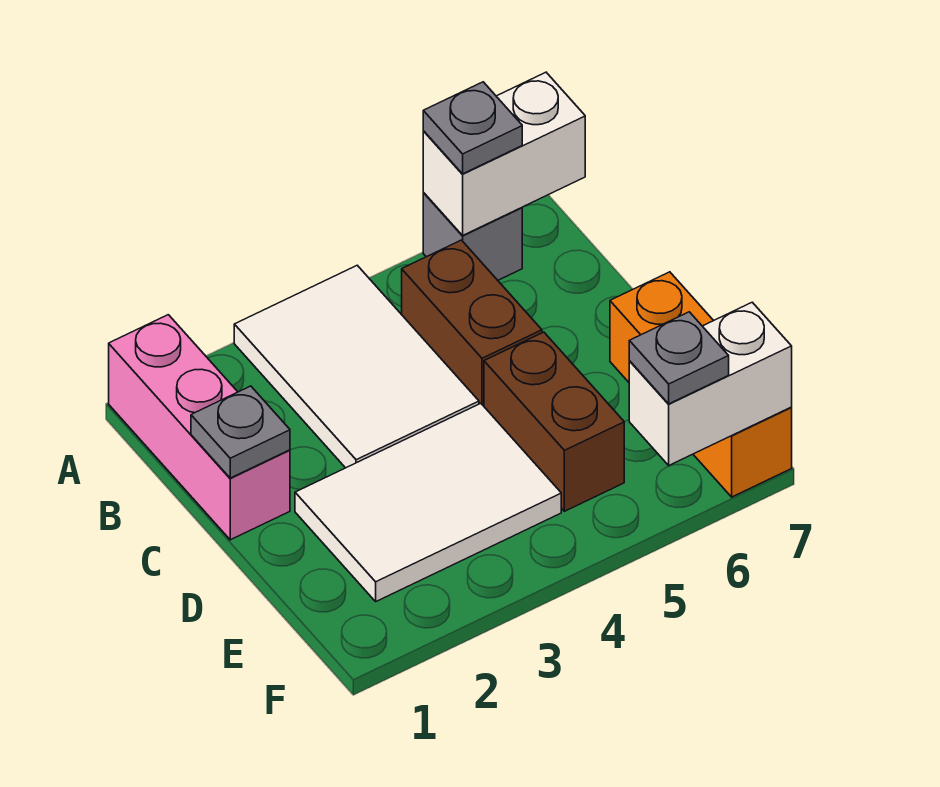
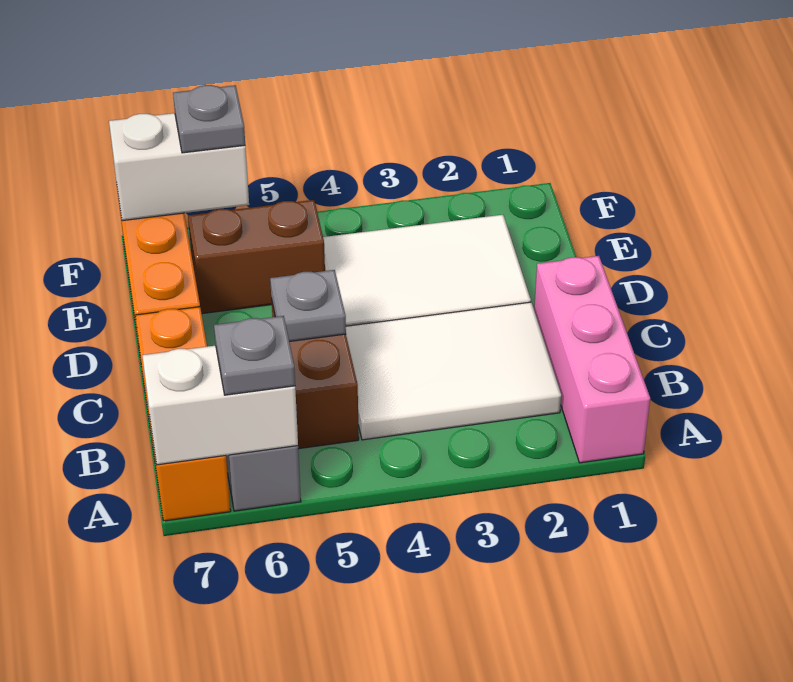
white tile A3:C4 level 1 -> white tile B2:C4 level 1
none -> orange brick A7:C7 level 1
grey plate C1 level 2 -> grey plate C5 level 2
brown brick D5:E5 level 1 -> brown brick E5:E6 level 1

